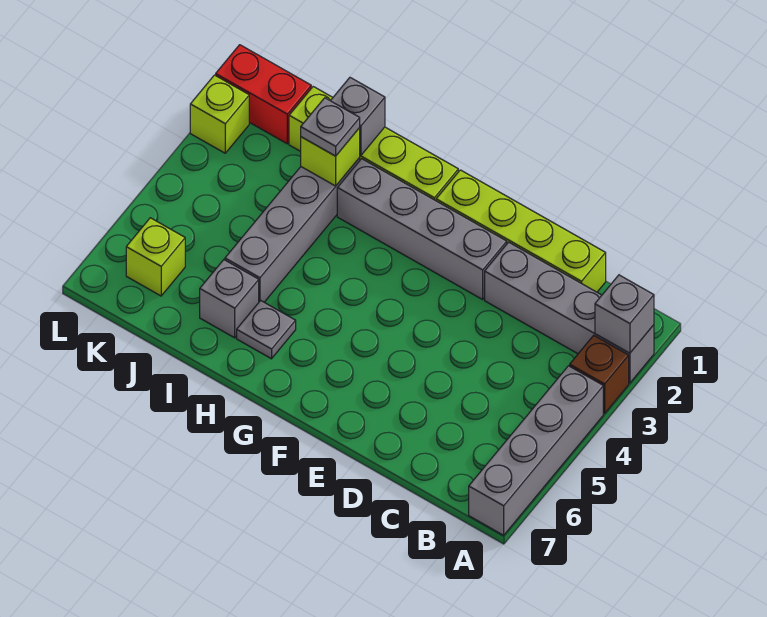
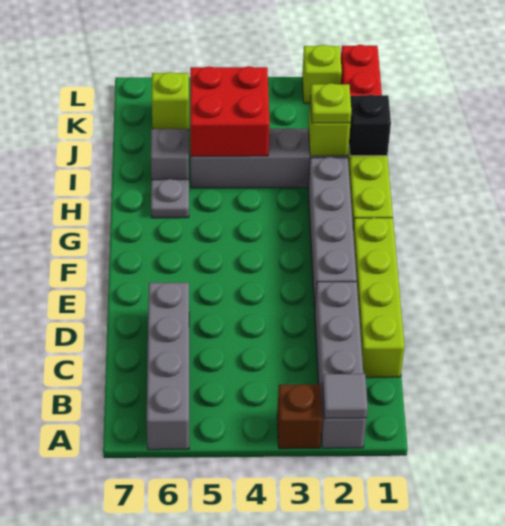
grey brick A2 level 2 -> grey tile A2 level 2
grey brick A4:A7 level 1 -> grey brick A6:D6 level 1
grey brick I1 level 2 -> black brick I1 level 2
grey plate I2 level 3 -> lime plate I2 level 3
none -> red brick I4:J5 level 2

